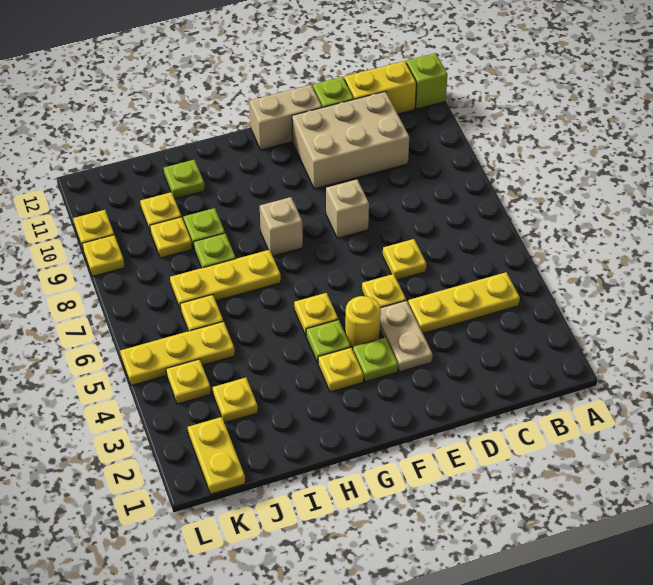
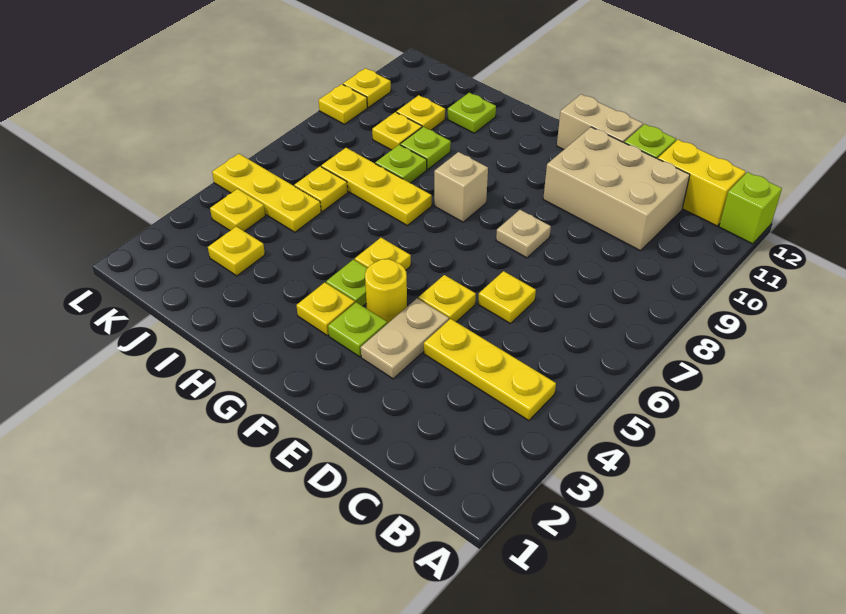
tan brick E8 level 1 -> tan plate E8 level 1
yellow plate K1:K2 level 1 -> none

